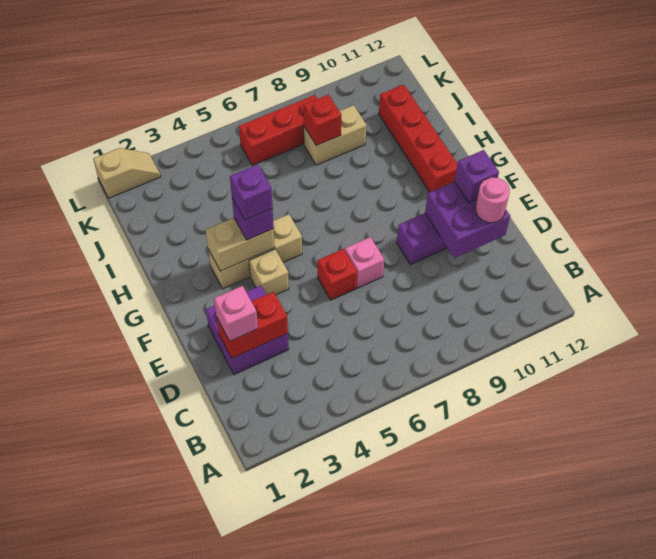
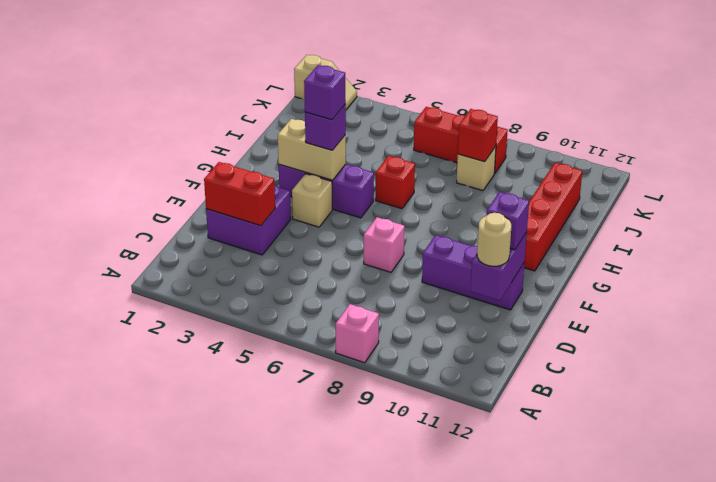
pink brick D2 level 3 -> pink brick A8 level 1
purple brick D10:E11 level 2 -> purple brick D11:E11 level 2
pink round brick D11 level 3 -> tan round brick D11 level 3
red brick E6 level 1 -> red brick H6 level 1
tan brick G3:G5 level 1 -> purple brick G3:G5 level 1
tan brick J8:J9 level 1 -> tan brick J8 level 1

